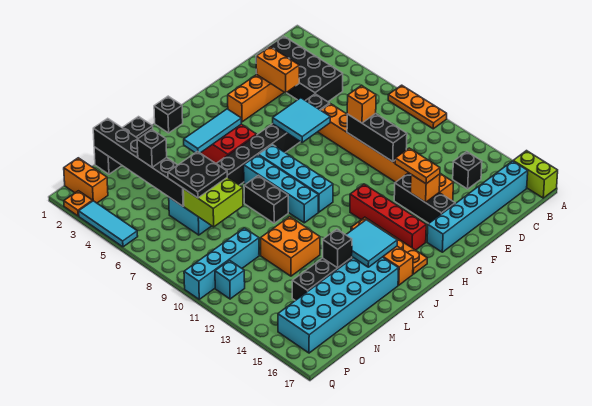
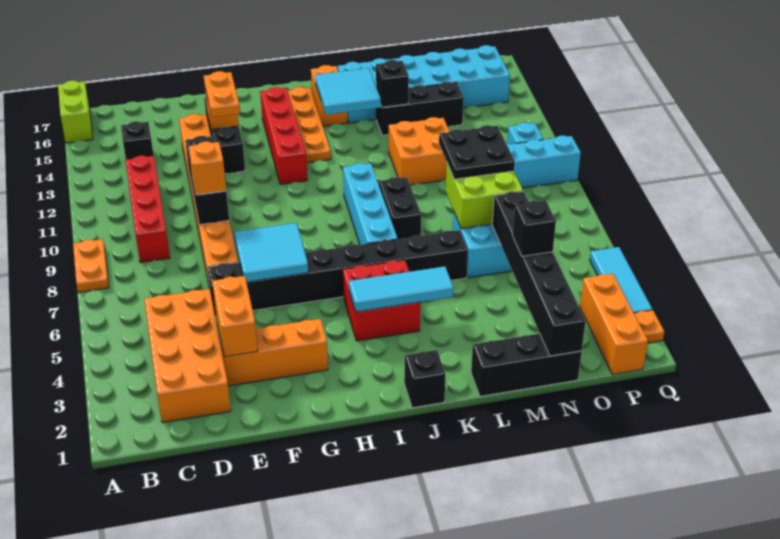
orange plate A8:A10 level 1 -> orange plate A8:A9 level 1
cyan brick B16:G16 level 1 -> none
black brick C2:D5 level 1 -> orange brick C2:D5 level 1
none -> red brick C9:C12 level 1
cyan brick I7:I10 level 1 -> none
black plate M6:N7 level 3 -> black plate M8:N9 level 3
orange brick P1:P2 level 1 -> orange brick P1:P3 level 1

